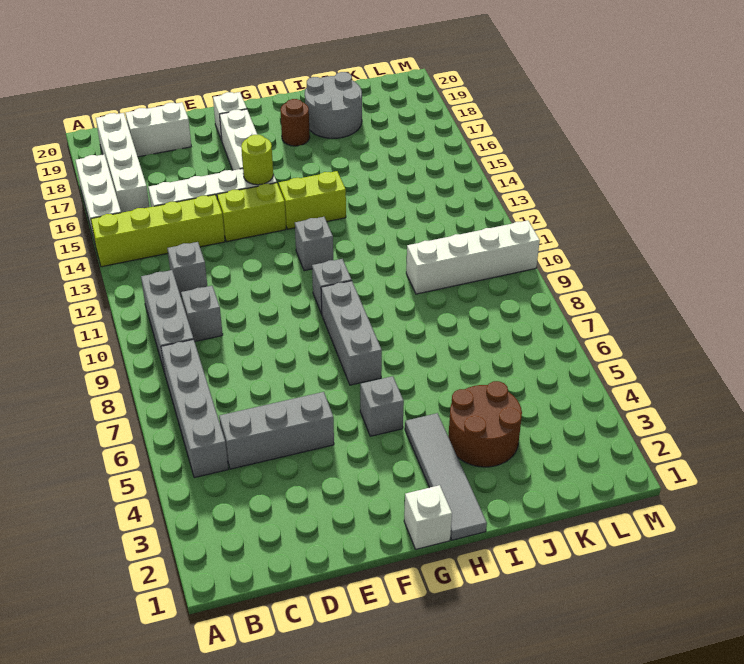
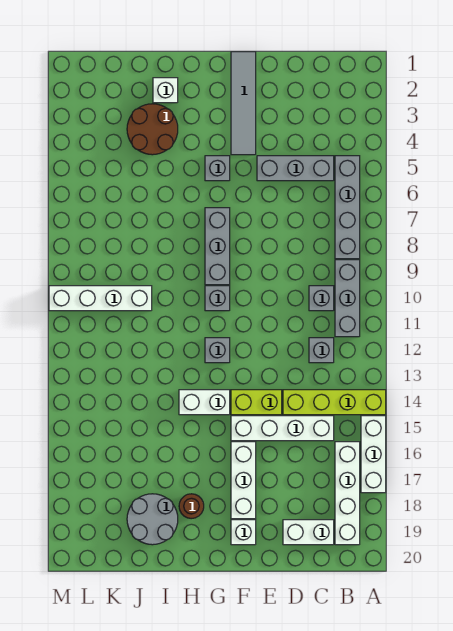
lime round brick F15 level 2 -> none
white brick G1 level 1 -> white brick I2 level 1
lime brick G14:H14 level 1 -> white brick G14:H14 level 1
grey tile H1:H4 level 1 -> grey tile F1:F4 level 1

